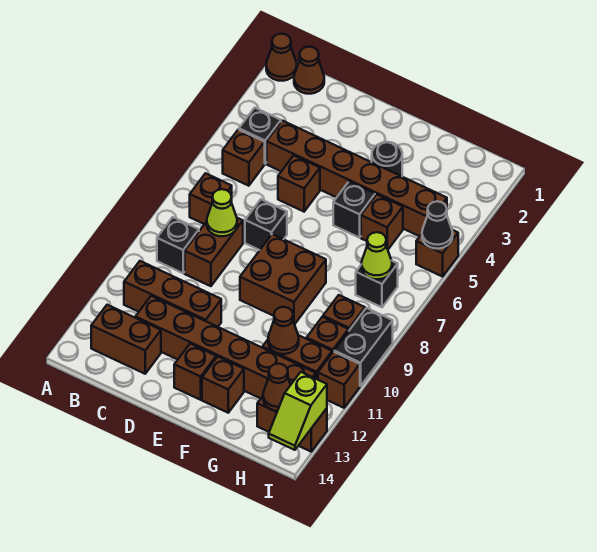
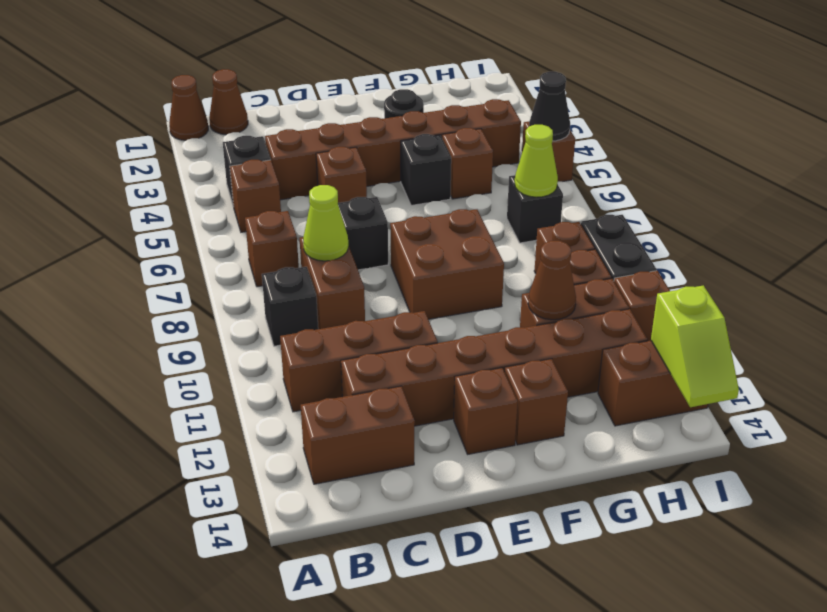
brown cone H13 level 2 -> none

